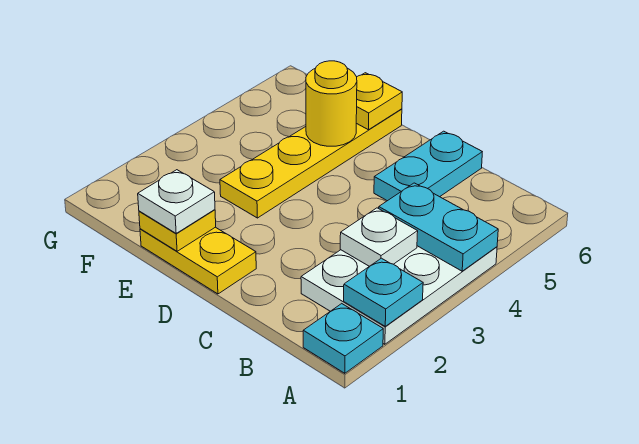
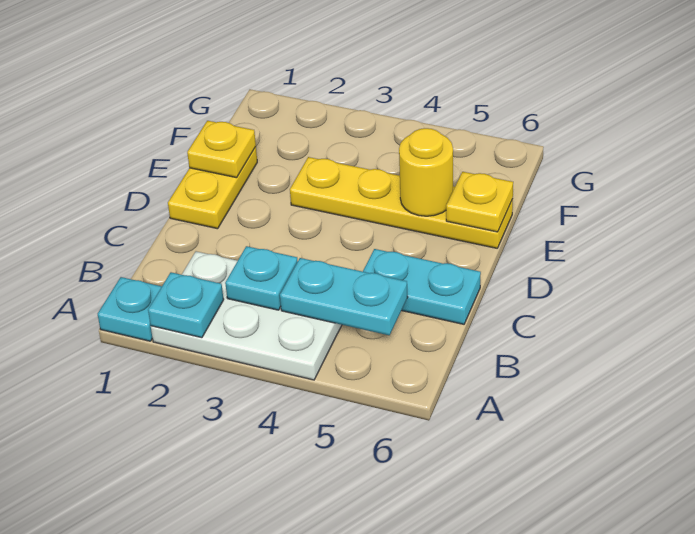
cyan plate A4:B4 level 2 -> cyan plate B4:B5 level 2
white plate B3 level 2 -> cyan plate B3 level 2
white plate E1 level 3 -> none

